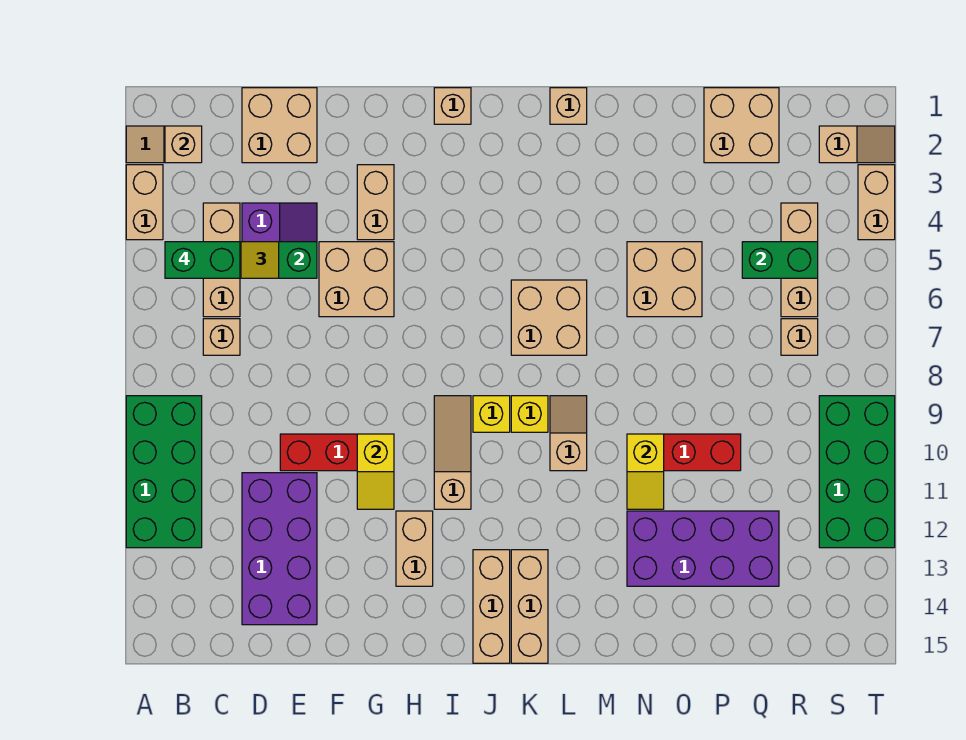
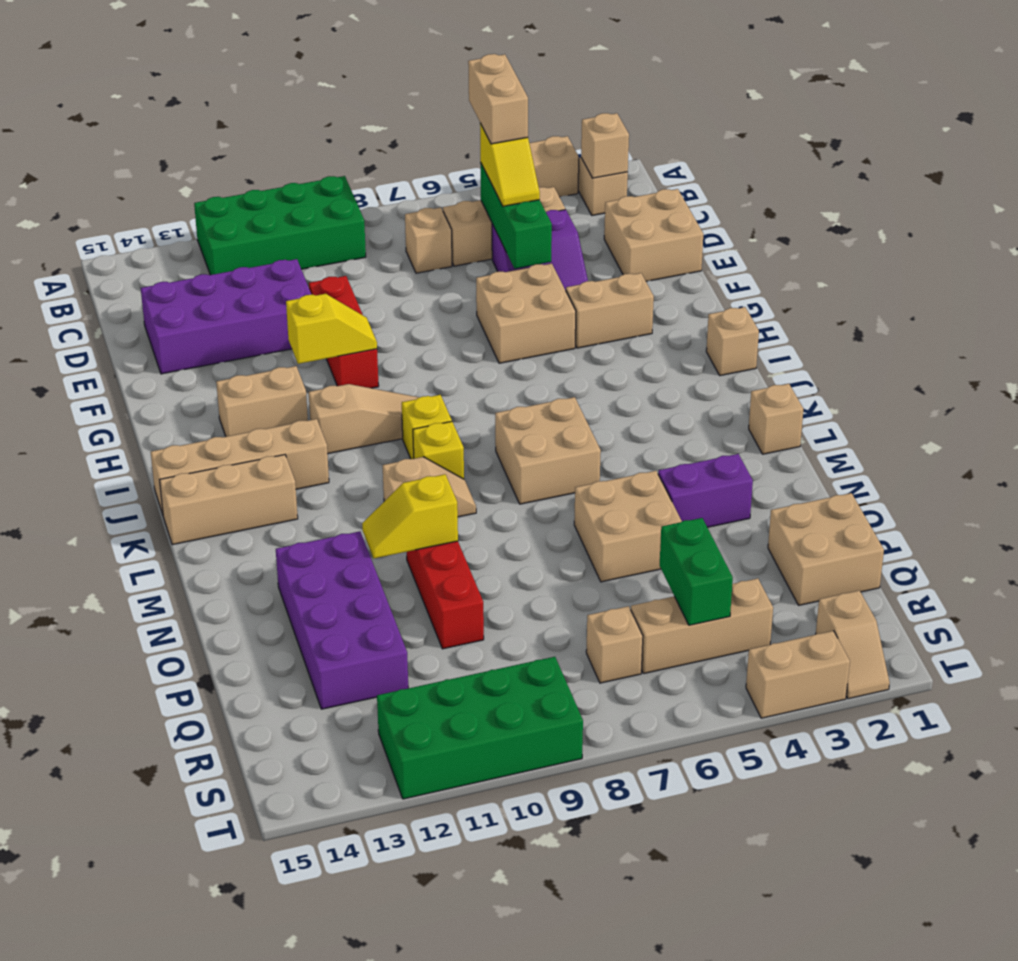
green brick B5:C5 level 4 -> tan brick B5:C5 level 4
yellow slope G10:G11 level 2 top 10 -> yellow slope G10:G11 level 2 top 11
tan brick J13:J15 level 1 -> tan brick J12:J15 level 1
none -> purple brick N3:N4 level 1

